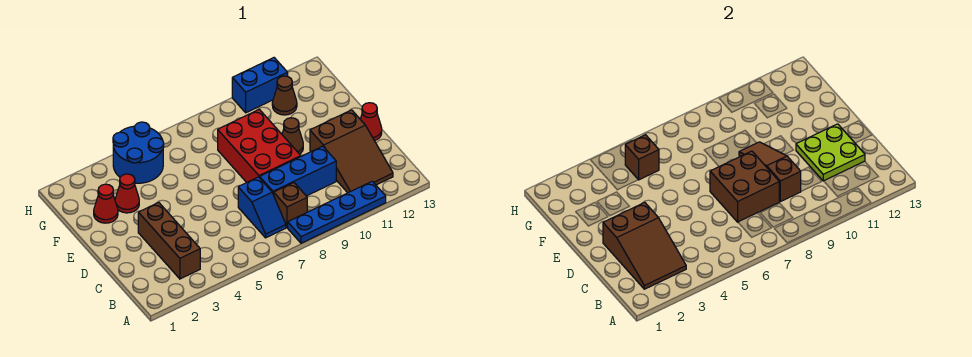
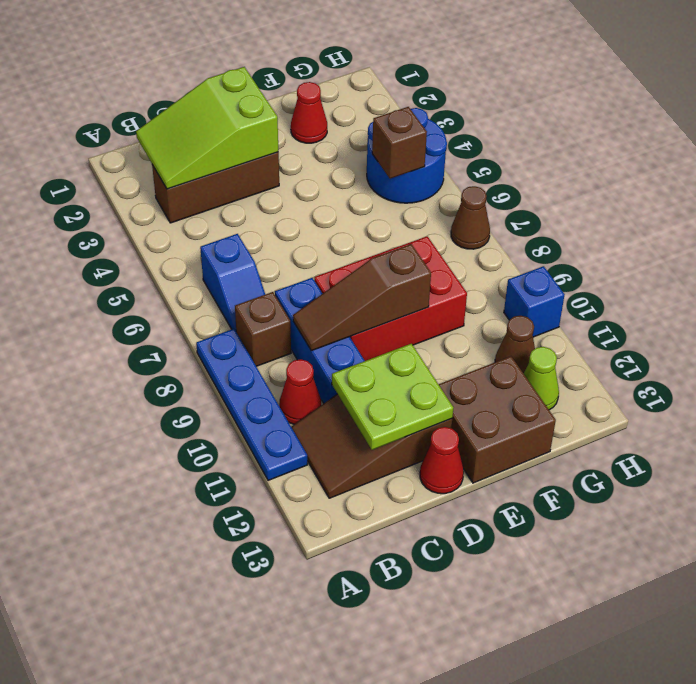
brown slope B2:D3 level 2 top D -> lime slope B2:D3 level 2 top D
blue slope B7:C7 level 1 top C -> blue slope B6:B7 level 1 top 6
brown brick C7:D8 level 2 -> brown brick E12:F13 level 1
brown slope C9:E9 level 2 top C -> brown slope C9:E9 level 2 top E
brown cone E10 level 1 -> brown cone H7 level 1
red cone F3 level 1 -> red cone B10 level 1
none -> lime cone G12 level 1
blue brick H10:H11 level 1 -> blue brick H10 level 1

